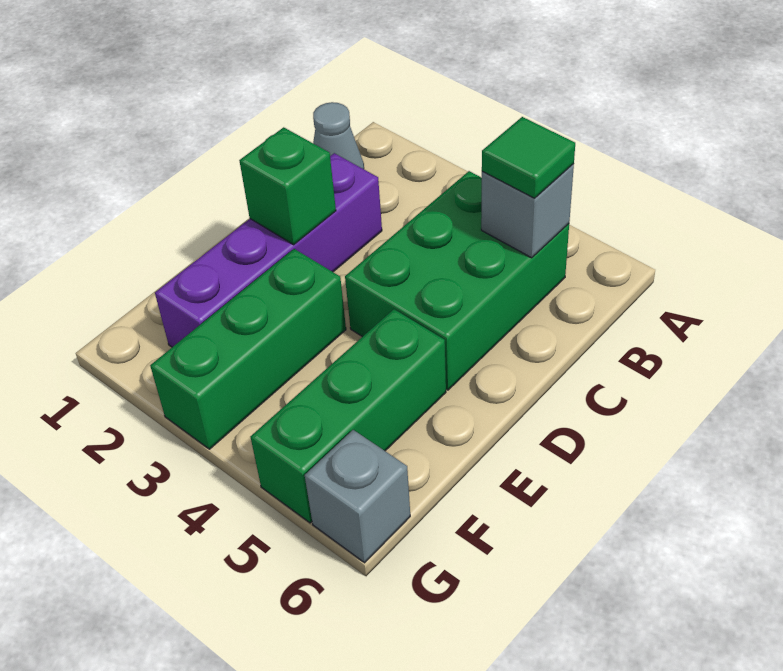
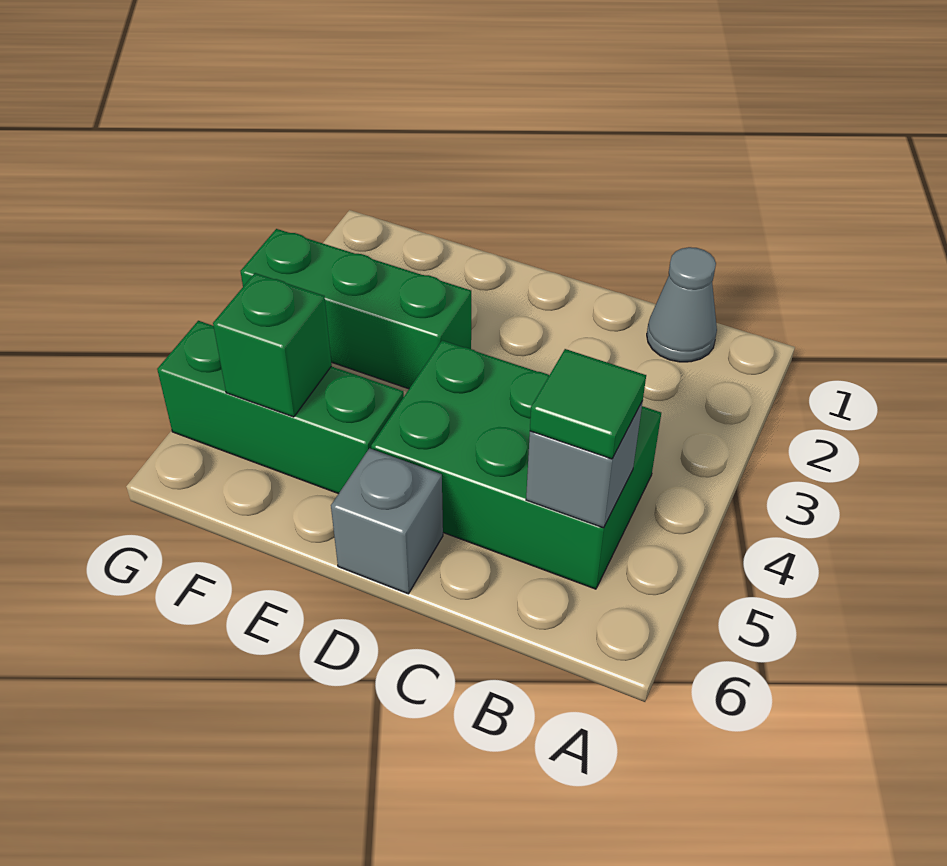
purple brick C2:F2 level 1 -> none
green brick D2 level 2 -> green brick F5 level 2
grey brick G6 level 1 -> grey brick D6 level 1

